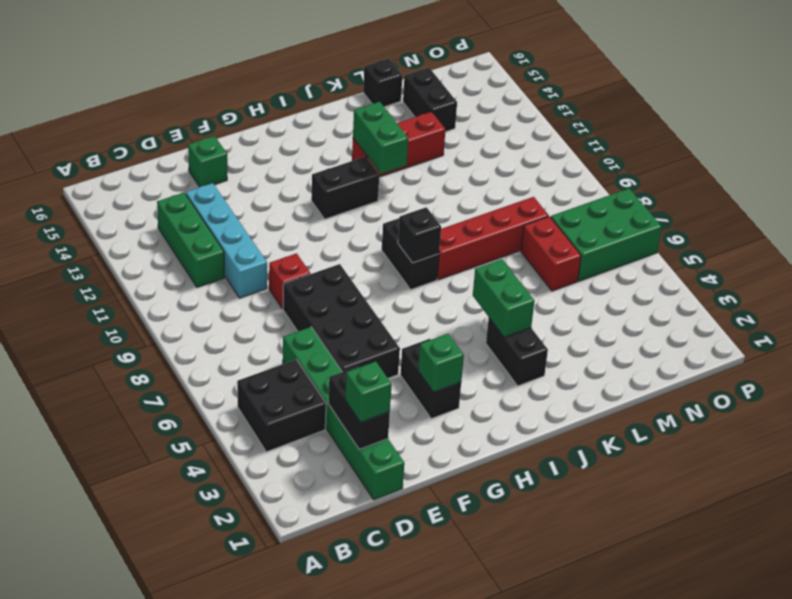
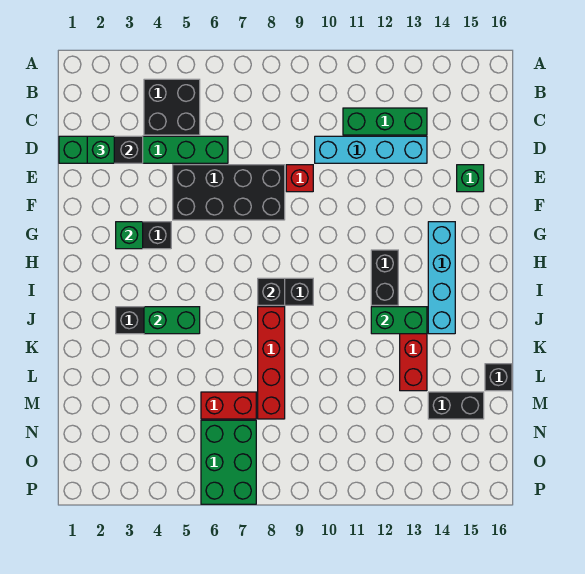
none -> cyan brick G14:J14 level 1

